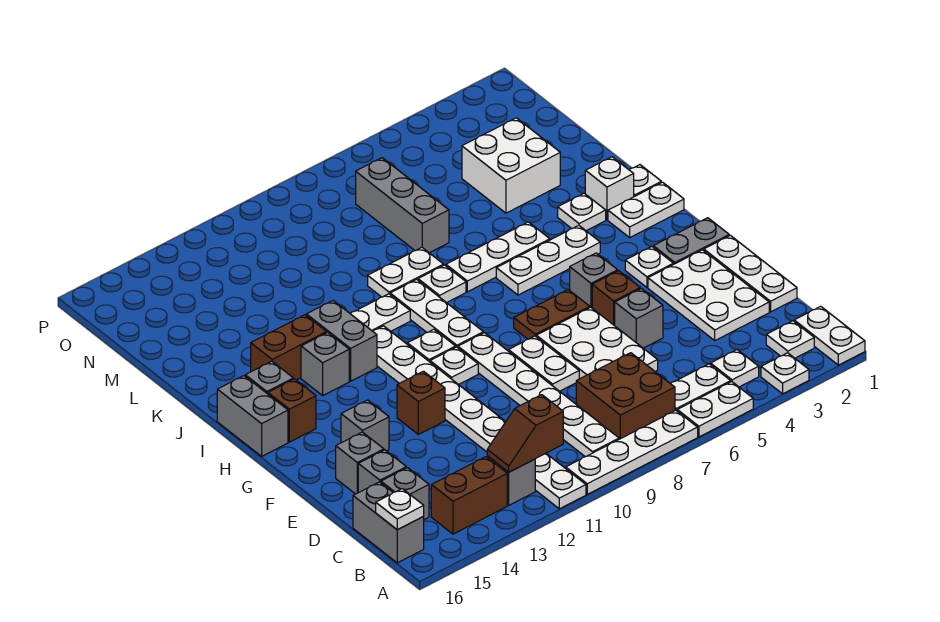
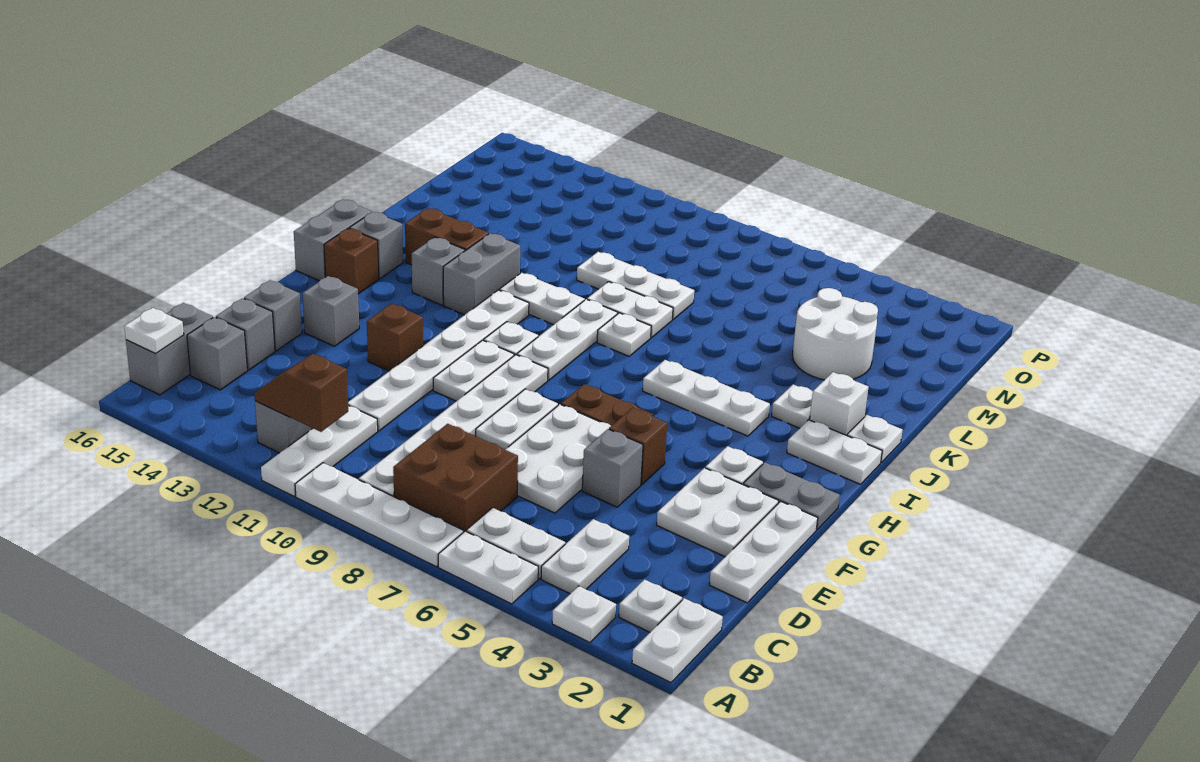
white plate B4 level 1 -> white plate B4:C4 level 1
brown brick B13:B14 level 1 -> none
white plate D2:F3 level 1 -> white plate E2:F3 level 1
grey brick G5 level 1 -> none
white plate G10 level 1 -> white plate F10:G10 level 1
white plate J5:J7 level 1 -> white plate L8:L10 level 1
white brick L3:M4 level 1 -> white round brick L3:M4 level 1
grey brick L7:N7 level 1 -> none

